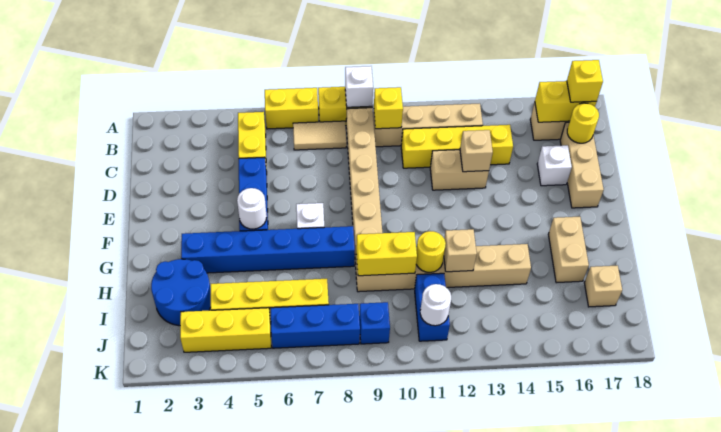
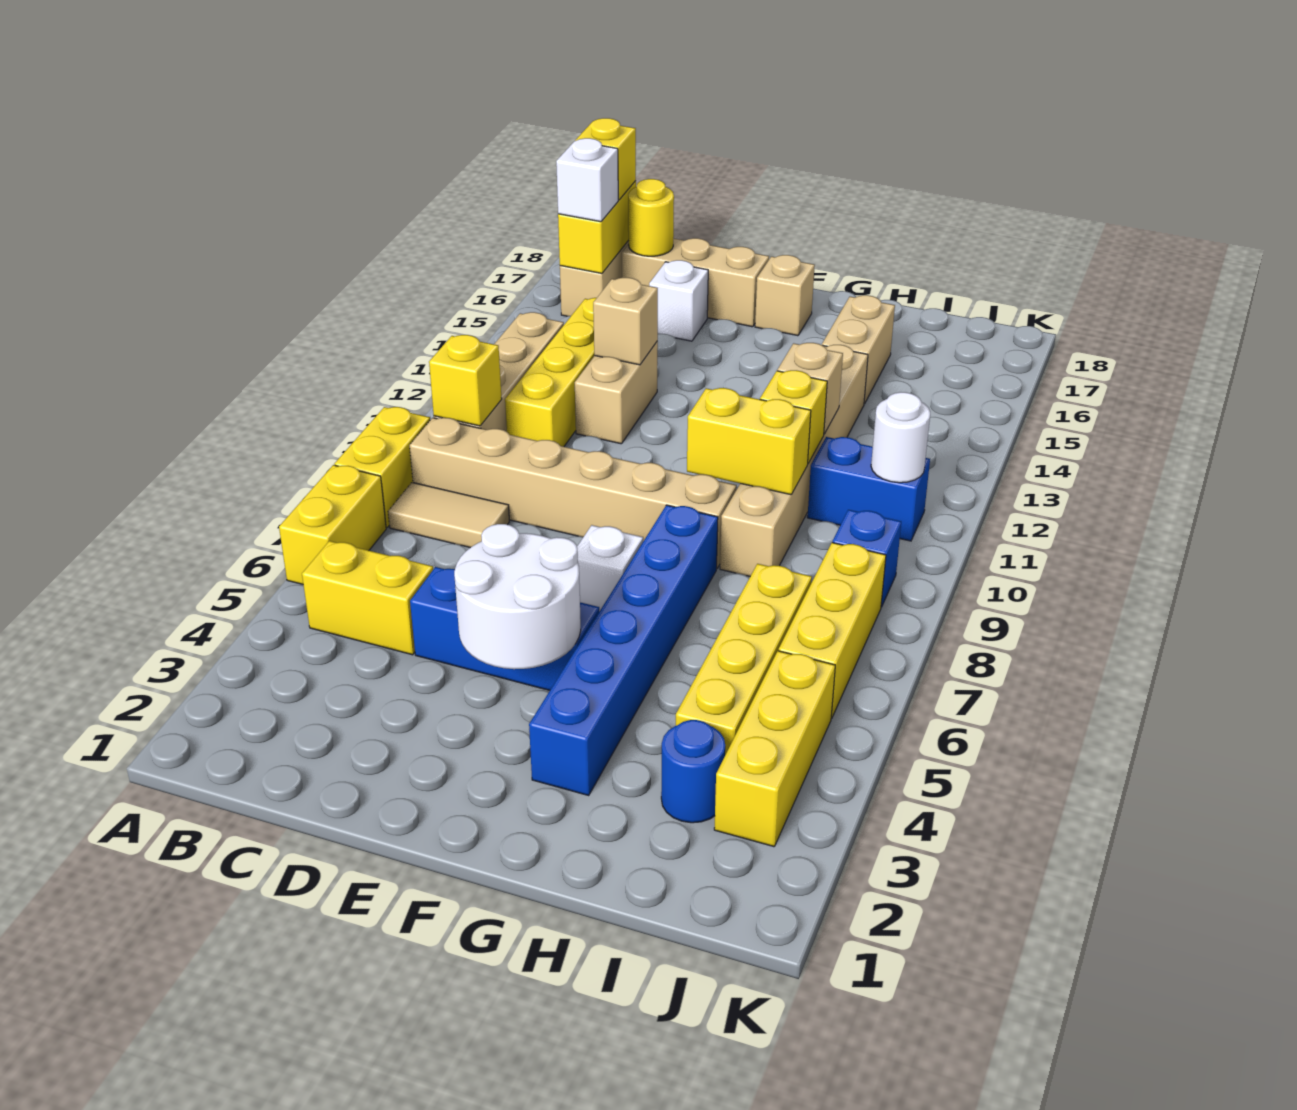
white brick A9 level 2 -> white brick B16 level 3
tan tile B7:B8 level 1 -> tan tile B8:C8 level 1
white round brick F5 level 2 -> white round brick E4:F5 level 2
tan brick G16:H16 level 1 -> tan brick H15:H16 level 1
blue round brick H2:I3 level 1 -> blue round brick I3 level 1
yellow brick H9:H10 level 2 -> yellow brick G10:H10 level 2
yellow round brick H11 level 2 -> yellow brick H11 level 2
tan brick I17 level 1 -> tan brick F17 level 1
blue brick J6:J8 level 1 -> yellow brick J6:J8 level 1

